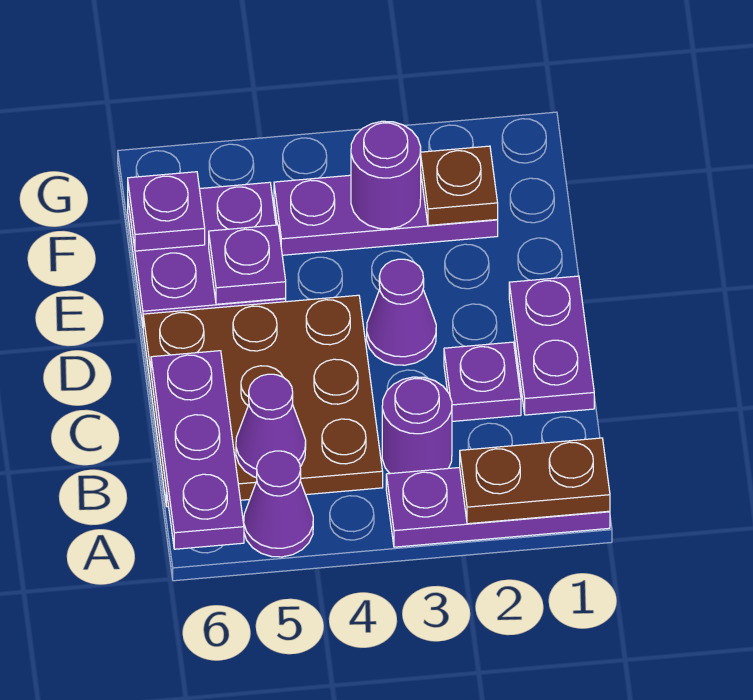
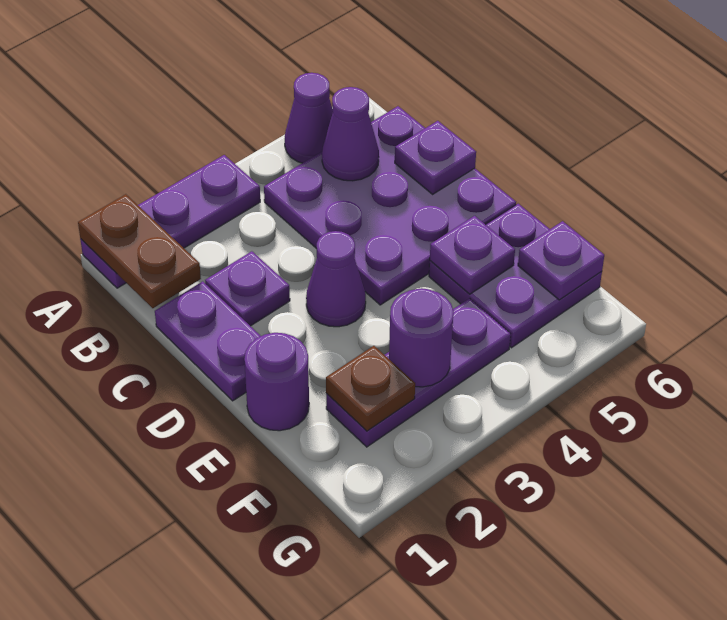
brown plate A1:A2 level 2 -> brown plate A1:B1 level 2
purple plate A6:C6 level 2 -> purple plate C6 level 2
purple round brick B3 level 1 -> purple round brick E1 level 1
brown plate B4:D6 level 1 -> purple plate B4:D6 level 1

